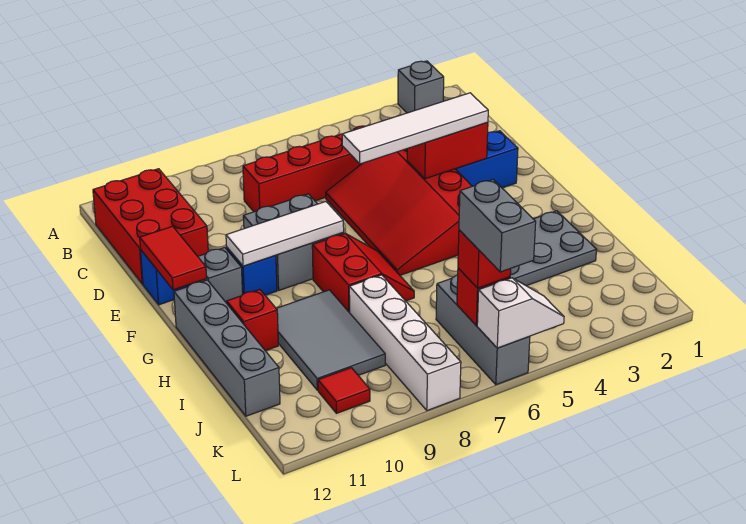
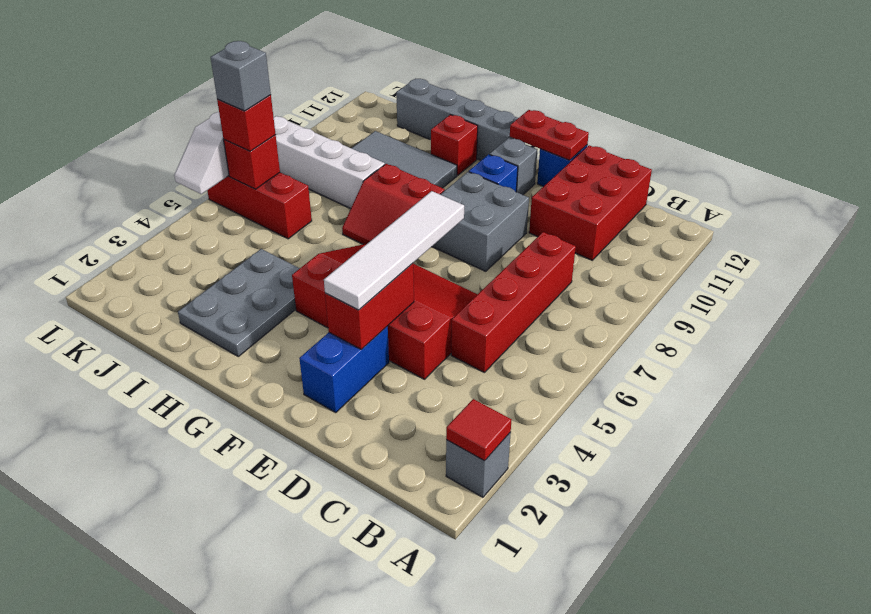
red brick B11:D12 level 1 -> red brick C10:D12 level 1
red tile E12:F12 level 2 -> red plate E12:F12 level 2
white tile F8:F10 level 2 -> none
grey brick J6:L6 level 1 -> red brick J6:L6 level 1
grey brick K6:L6 level 4 -> grey brick K6 level 4
red tile K10 level 1 -> red tile A2 level 2

